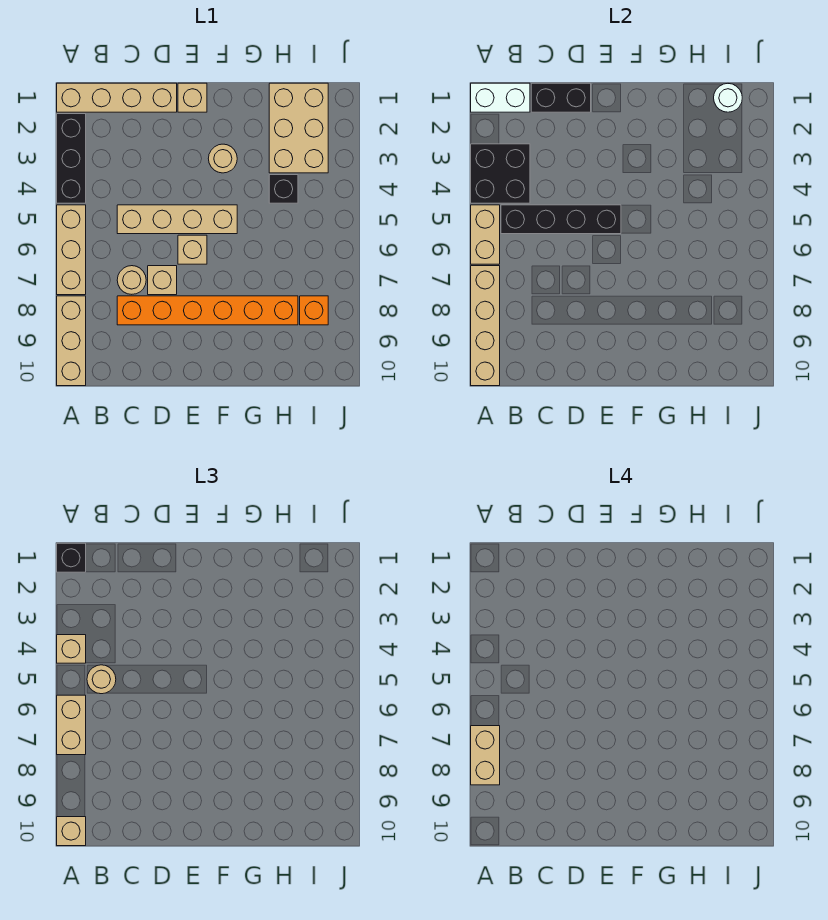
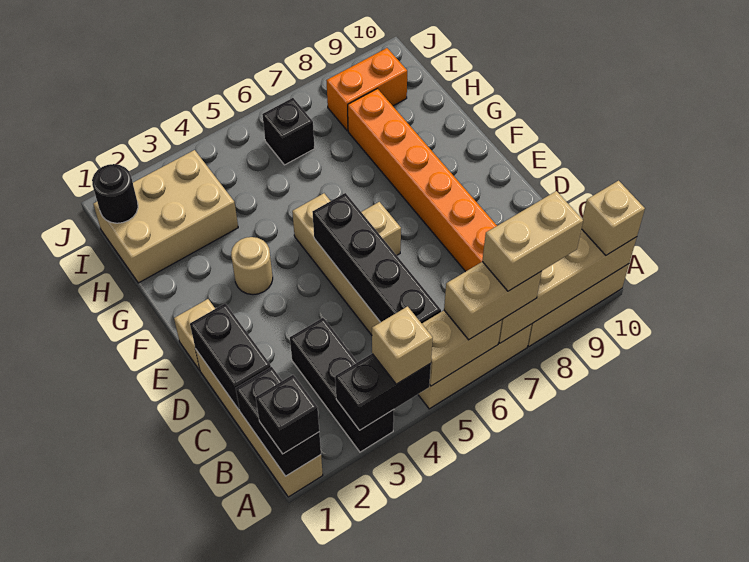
white brick A1:B1 level 2 -> black brick A1:B1 level 2
black brick A2:A4 level 1 -> black brick A3:C3 level 1
black brick A3:B4 level 2 -> black brick A3:A4 level 2
tan round brick B5 level 3 -> none
tan round brick C7 level 1 -> none
tan brick D7 level 1 -> none
black brick H4 level 1 -> black brick I6 level 1
white round brick I1 level 2 -> black round brick I1 level 2
orange brick I8 level 1 -> orange brick I8:I9 level 1

